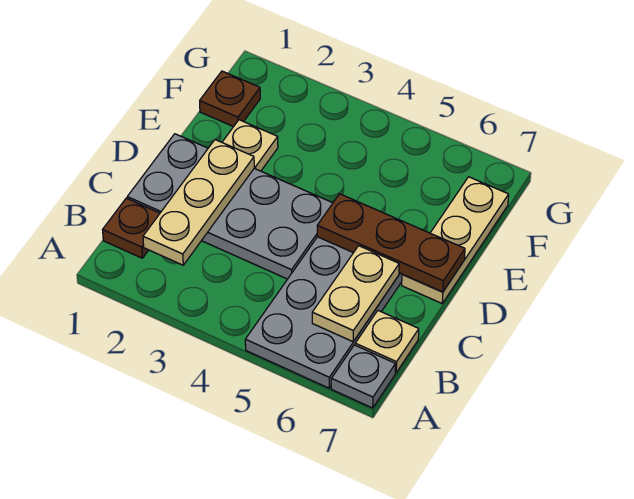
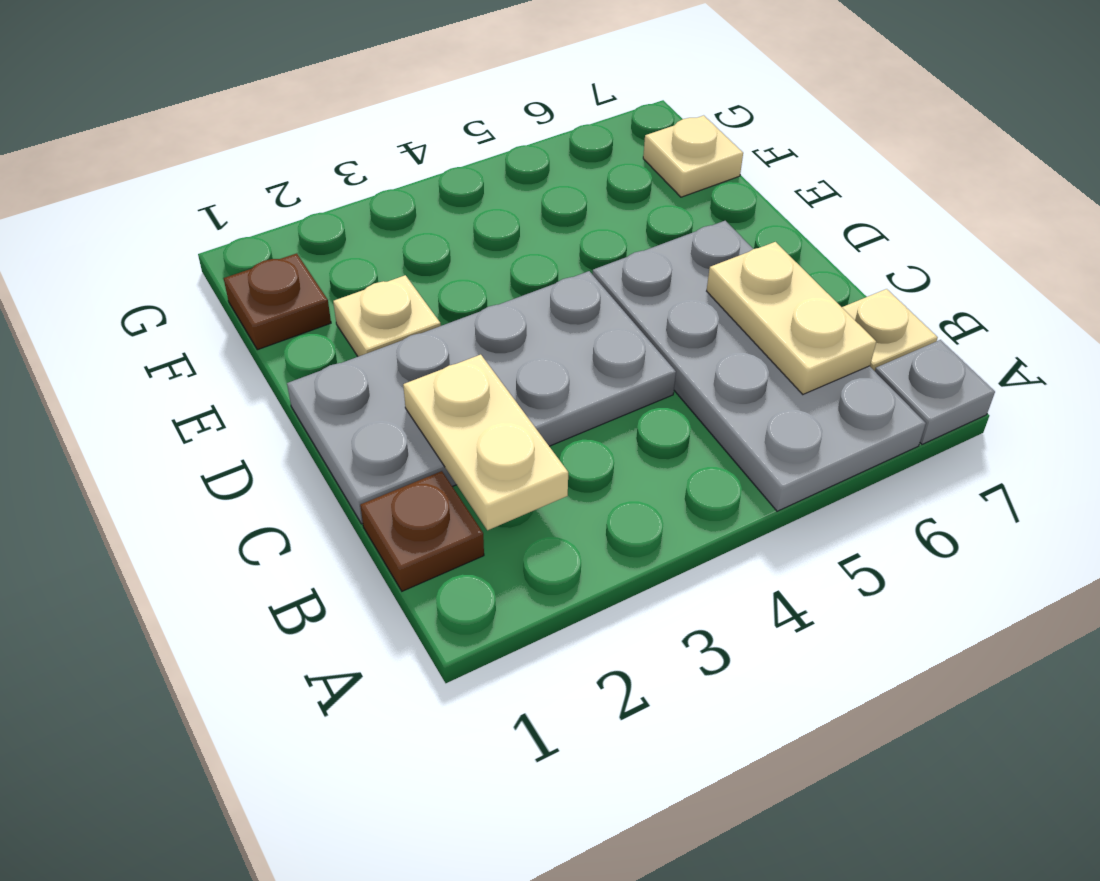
tan plate B2:D2 level 2 -> tan plate B2:C2 level 2
brown plate D5:D7 level 2 -> none
tan plate D7:F7 level 1 -> tan plate F7 level 1

